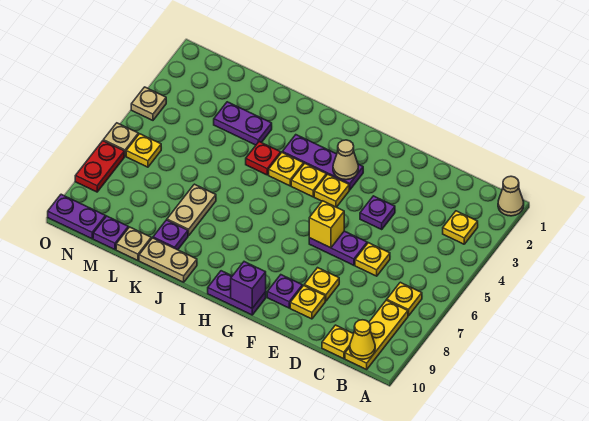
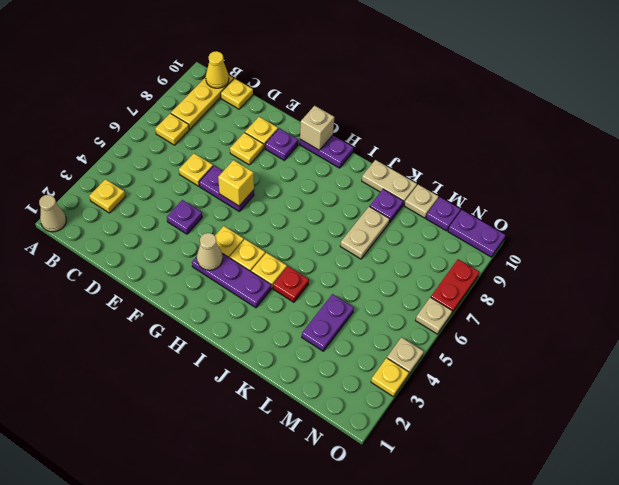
purple brick G10 level 2 -> tan brick G10 level 2
purple plate K3:L3 level 1 -> purple plate L3:L4 level 1
yellow plate N6 level 1 -> yellow plate O3 level 1

